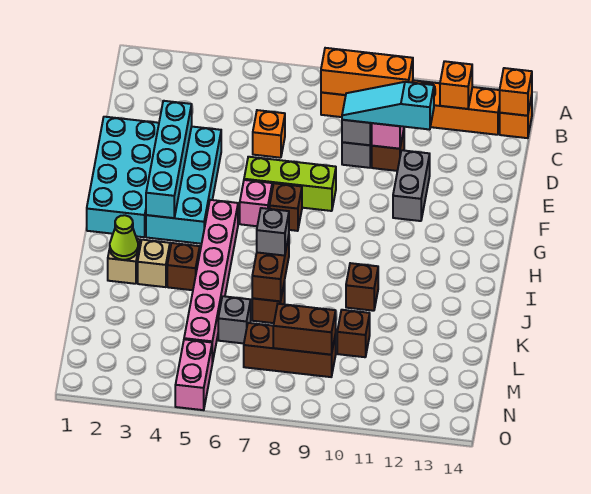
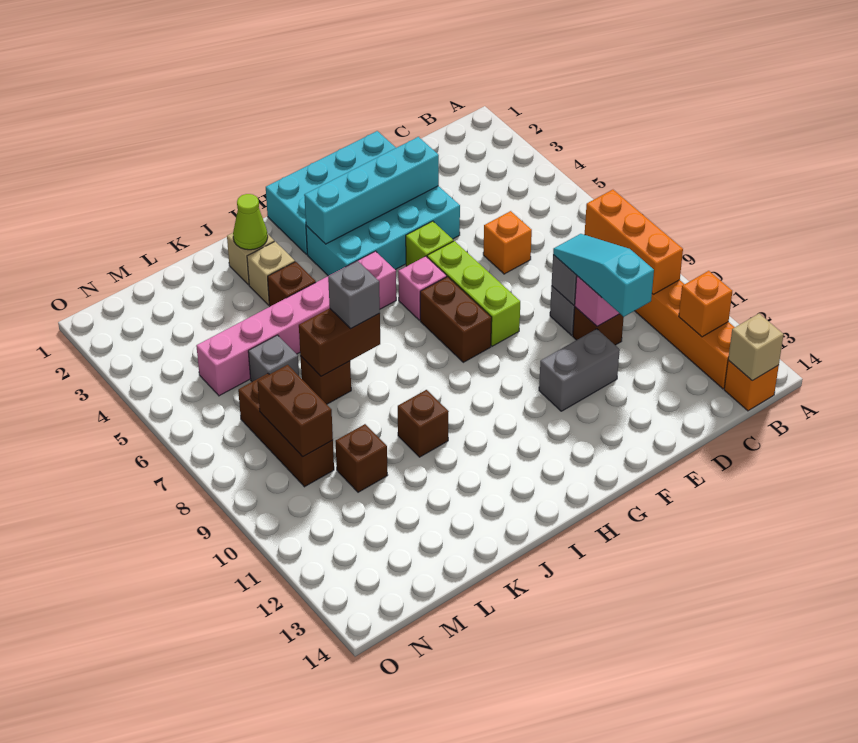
orange brick B14 level 2 -> tan brick B14 level 2
none -> lime brick F5 level 1
brown brick G7 level 1 -> brown brick G7:G8 level 1
pink brick N5:O5 level 1 -> none

